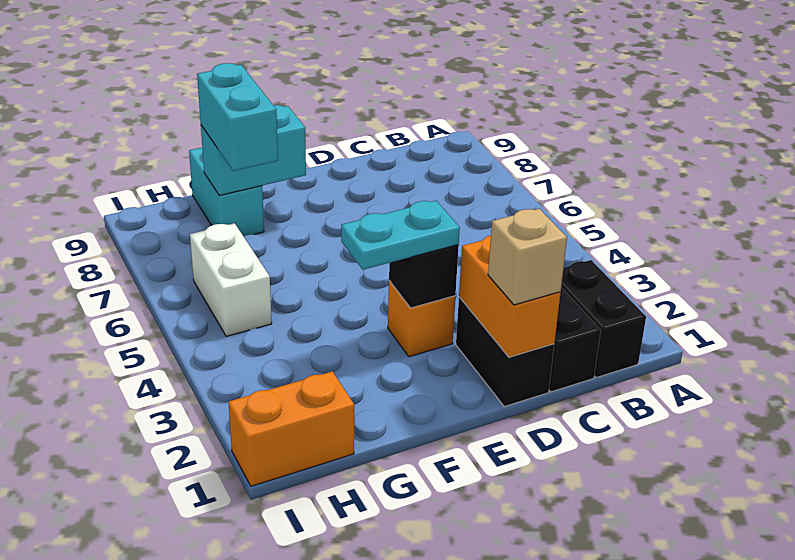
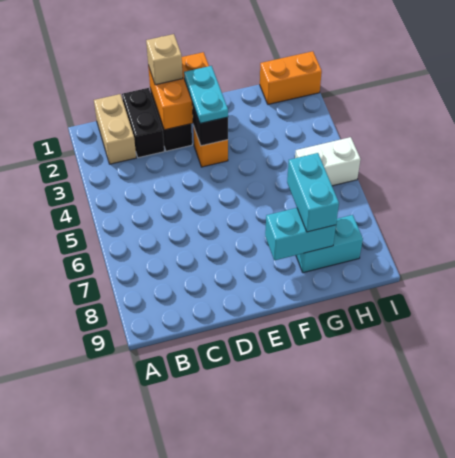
black brick B1:B2 level 1 -> tan brick B1:B2 level 1
orange brick D1:D2 level 2 -> orange brick D1:E2 level 2
cyan plate E3:F3 level 3 -> cyan plate E2:E3 level 3
cyan brick G8:G9 level 1 -> cyan brick G8:H8 level 1
white brick H5:H6 level 1 -> white brick H5:I5 level 1

